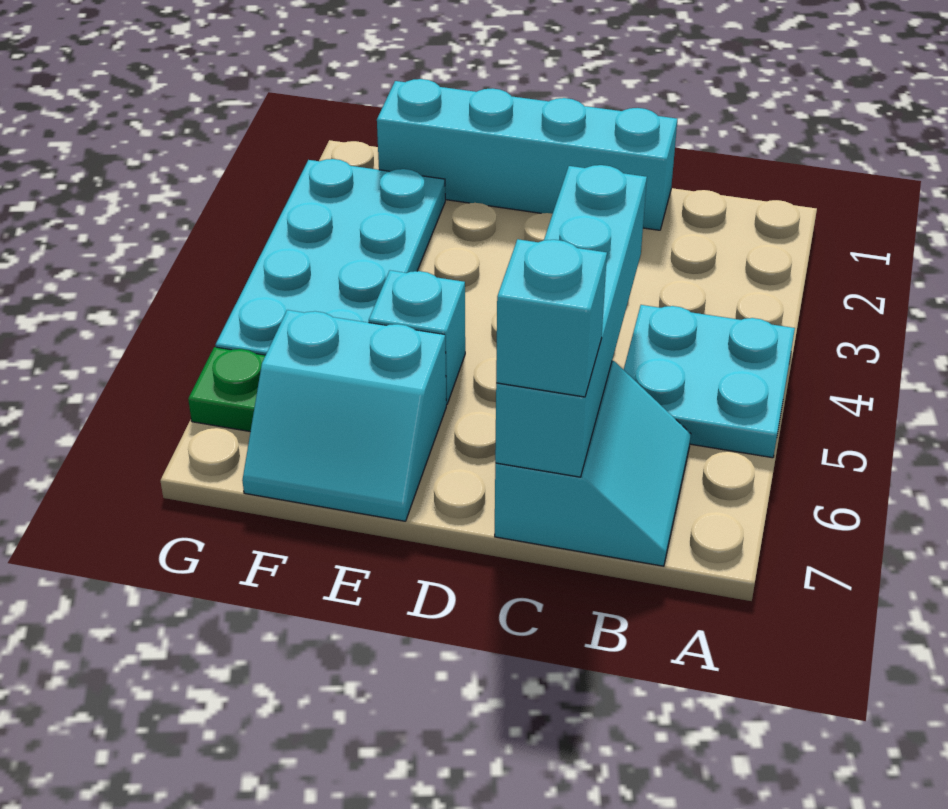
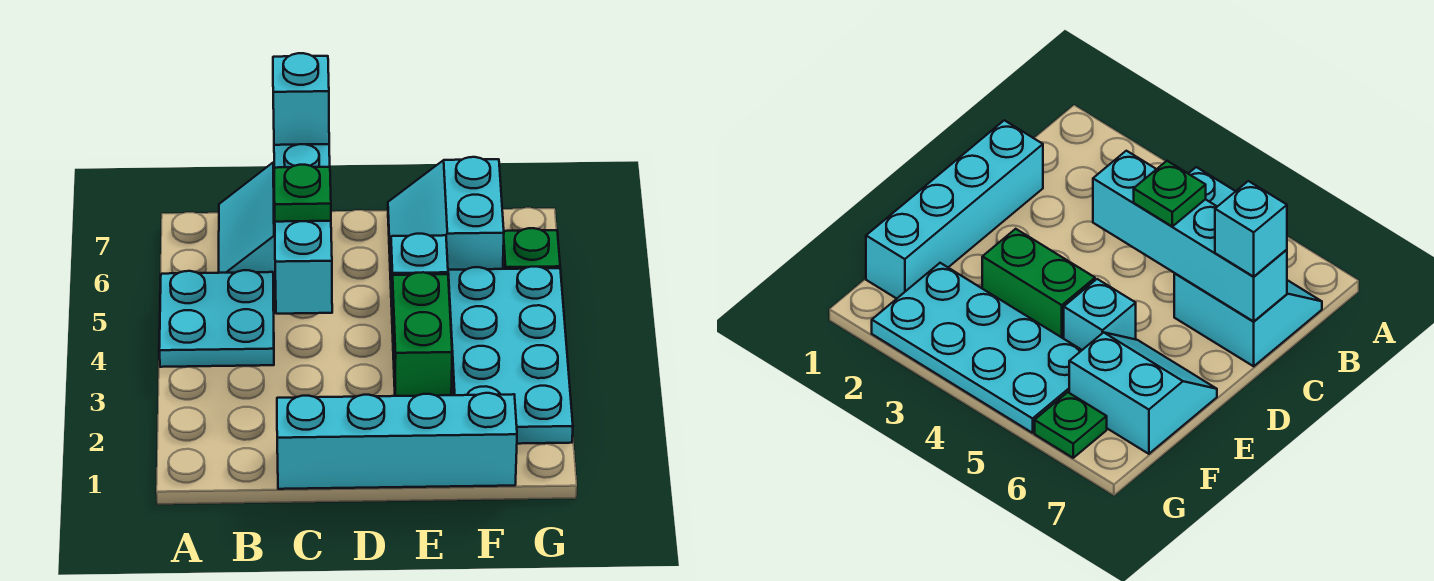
none -> green plate C5 level 3
none -> green brick E3:E4 level 1
cyan slope E6:F7 level 1 top 6 -> cyan slope E6:F7 level 1 top F

